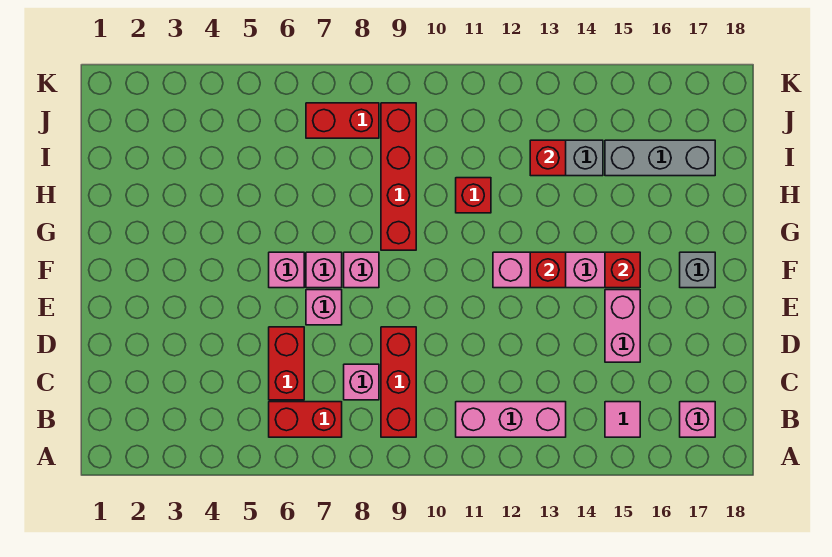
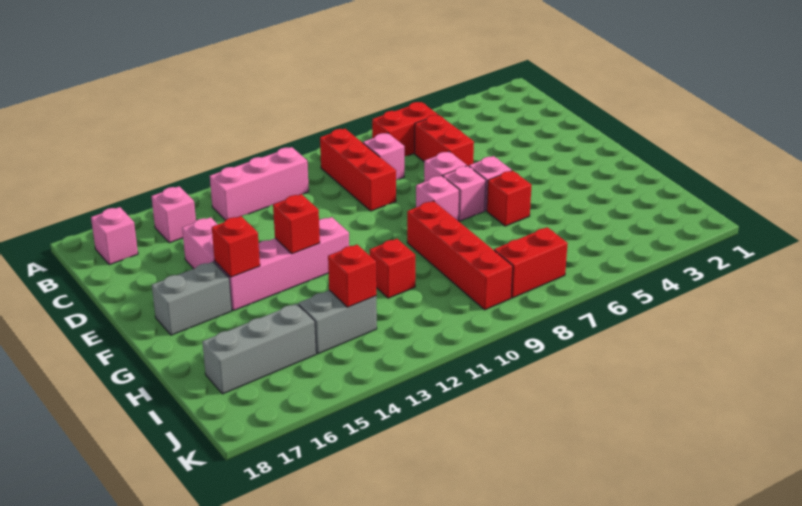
pink tile B15 level 1 -> pink brick B15 level 1
grey brick F17 level 1 -> grey brick F16:F17 level 1
none -> red brick G6 level 1

